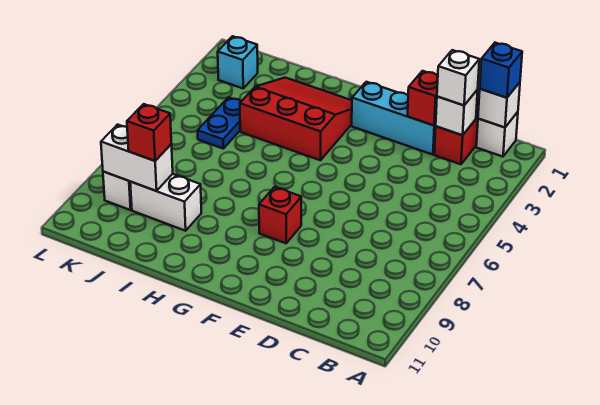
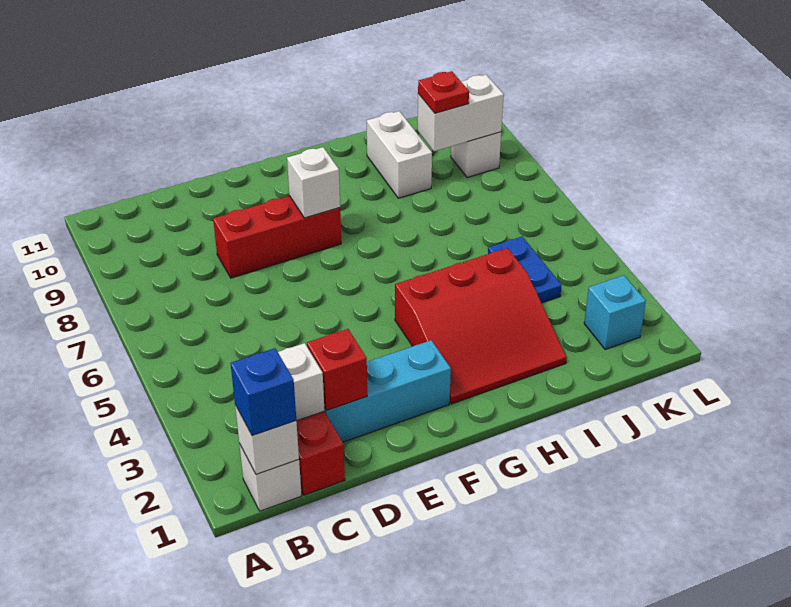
white brick C2 level 3 -> white brick F8 level 2
red brick F8 level 1 -> red brick D8:F8 level 1
white brick I9:J9 level 1 -> white brick I9:I10 level 1
red brick J9 level 3 -> red plate J9 level 3

